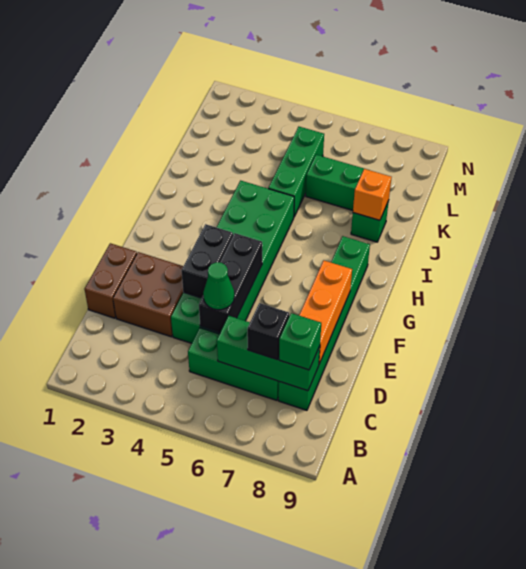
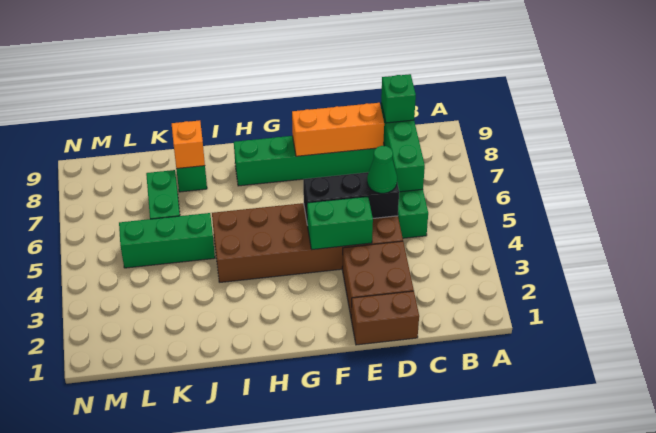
black brick C7 level 3 -> none
green brick D4:I5 level 1 -> brown brick D4:I5 level 1
black brick E4:F4 level 2 -> green brick E4:F4 level 2

